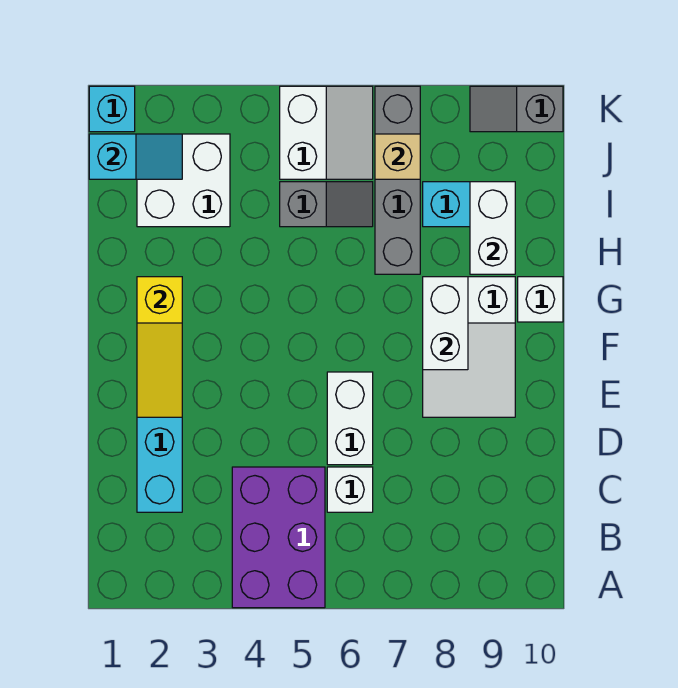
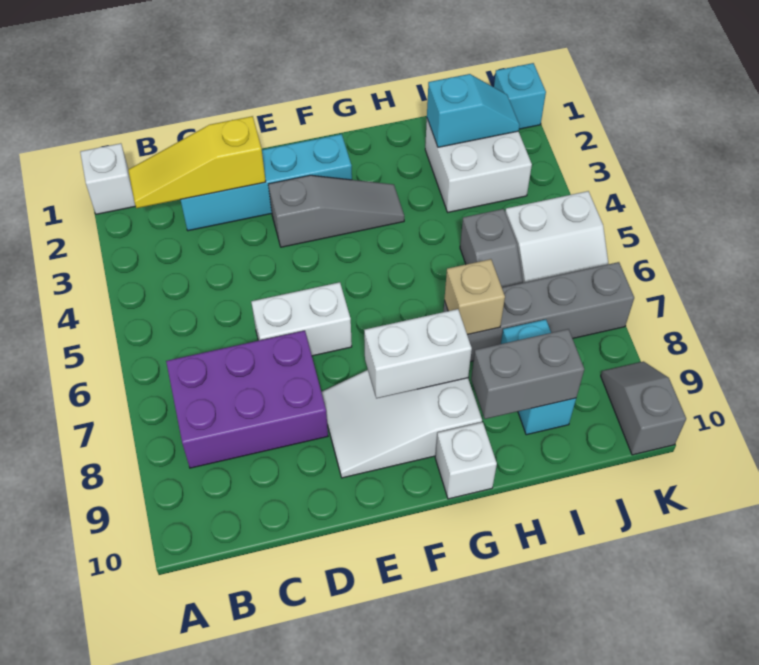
purple brick A4:C5 level 1 -> purple brick B7:D8 level 1
white brick C6 level 1 -> white brick A1 level 1
yellow slope E2:G2 level 2 top G -> yellow slope B2:D2 level 2 top D
none -> grey slope E3:G3 level 1 top E
white brick H9:I9 level 2 -> grey brick H9:I9 level 2
cyan slope J1:J2 level 2 top 1 -> cyan slope I2:J2 level 2 top I
tan brick J7 level 2 -> tan brick H7 level 2

